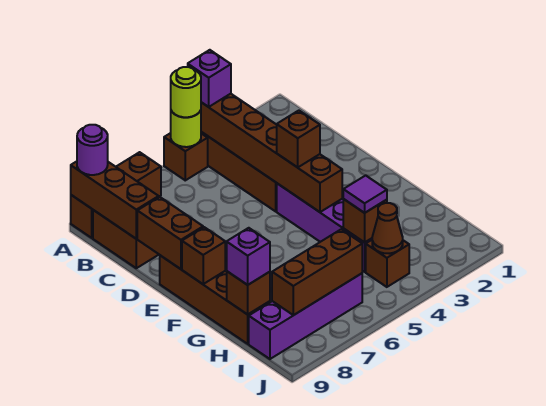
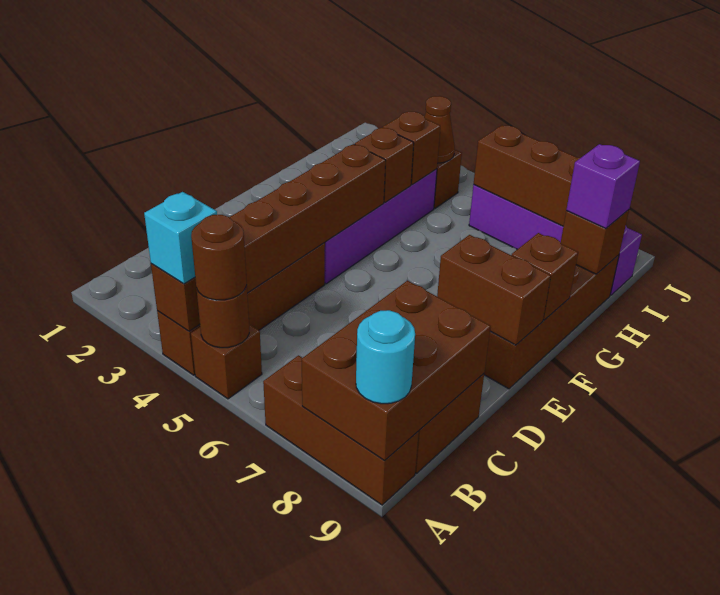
purple brick A4 level 3 -> cyan brick A4 level 3
lime round brick A5 level 2 -> brown round brick A5 level 2
lime round brick A5 level 3 -> brown round brick A5 level 3
brown brick A9:C9 level 2 -> brown brick A8:C9 level 2
purple round brick A9 level 3 -> cyan round brick A9 level 3
brown brick D9:E9 level 2 -> brown brick E8:E9 level 2
brown brick E4 level 3 -> brown brick G4 level 2
purple tile H4 level 3 -> none

